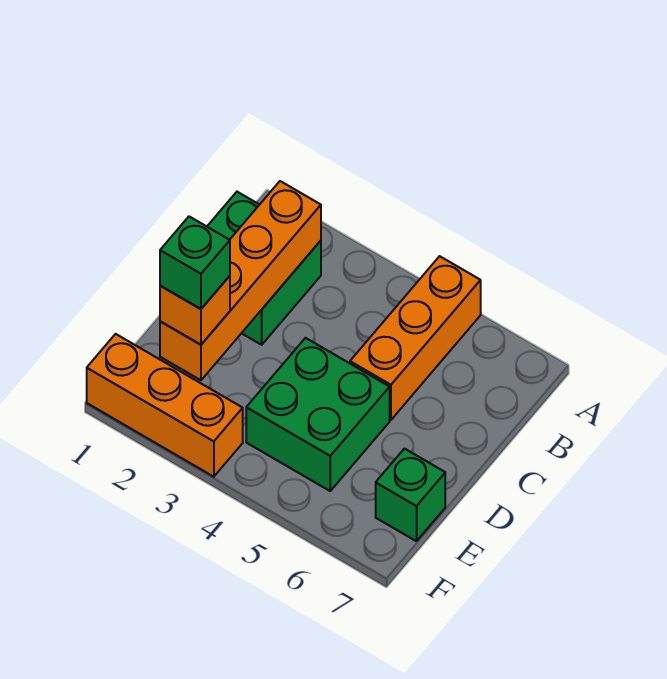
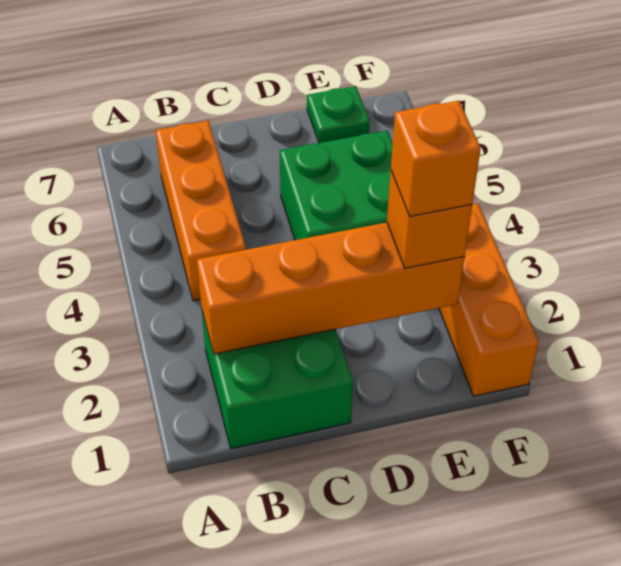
orange brick A5:C5 level 1 -> orange brick B4:B6 level 1
green brick E2 level 4 -> orange brick E2 level 4
green brick E7 level 1 -> green plate E7 level 1

